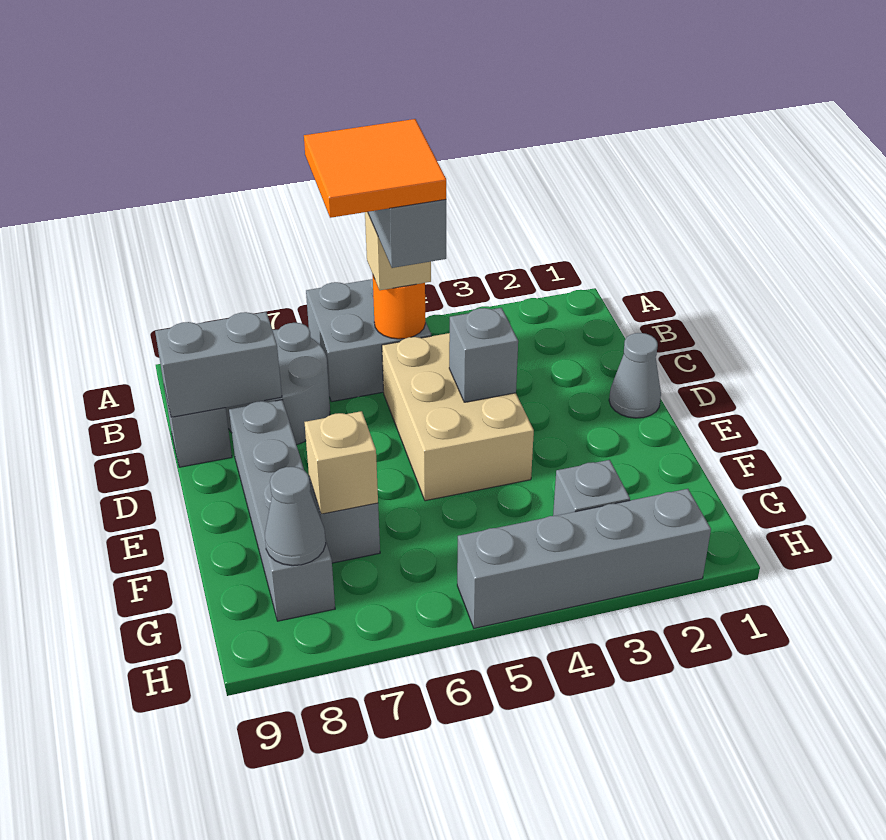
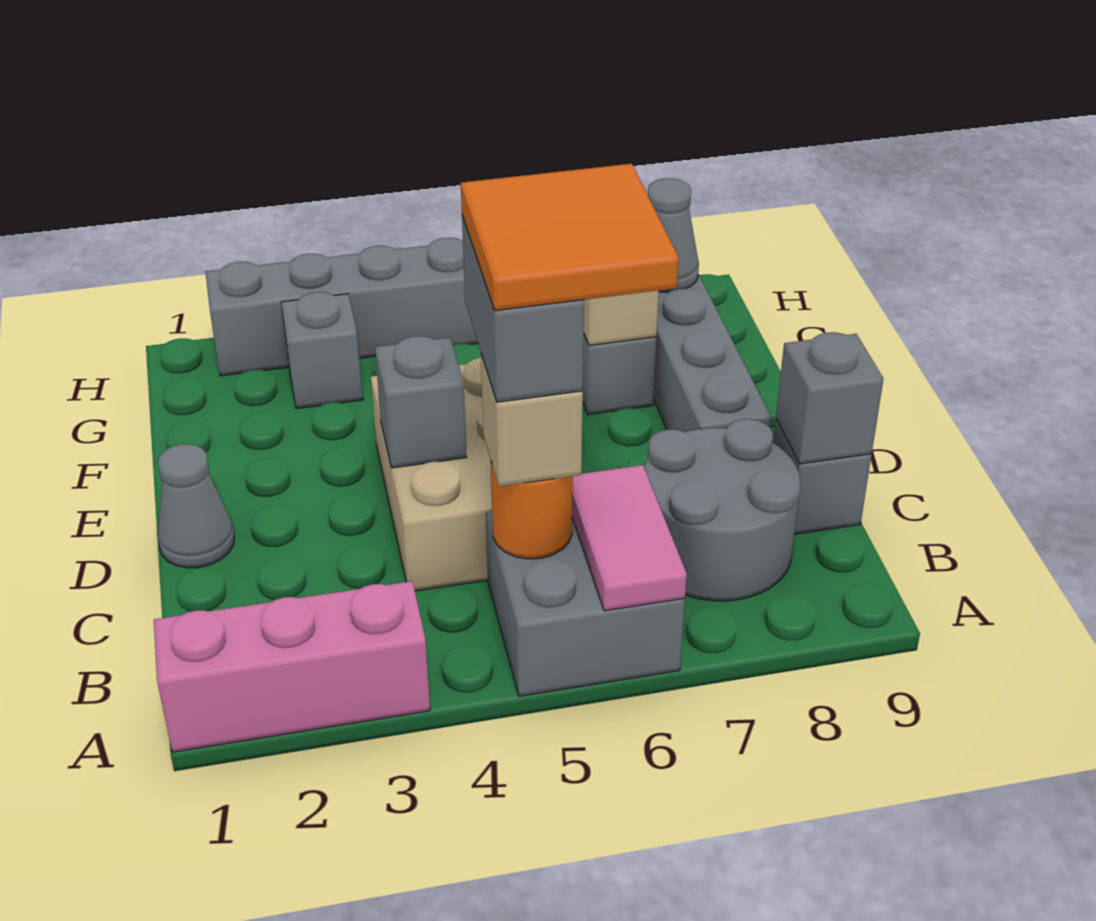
none -> pink brick A1:A3 level 1
none -> pink tile A6:B6 level 2
grey brick C8:C9 level 2 -> grey brick C9 level 2

